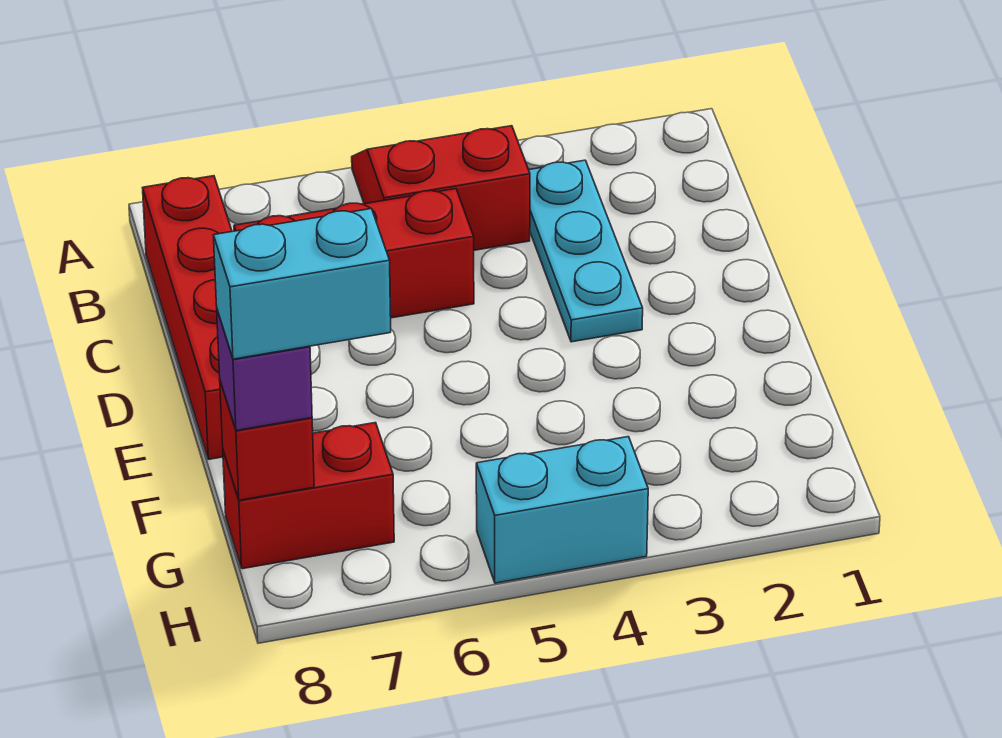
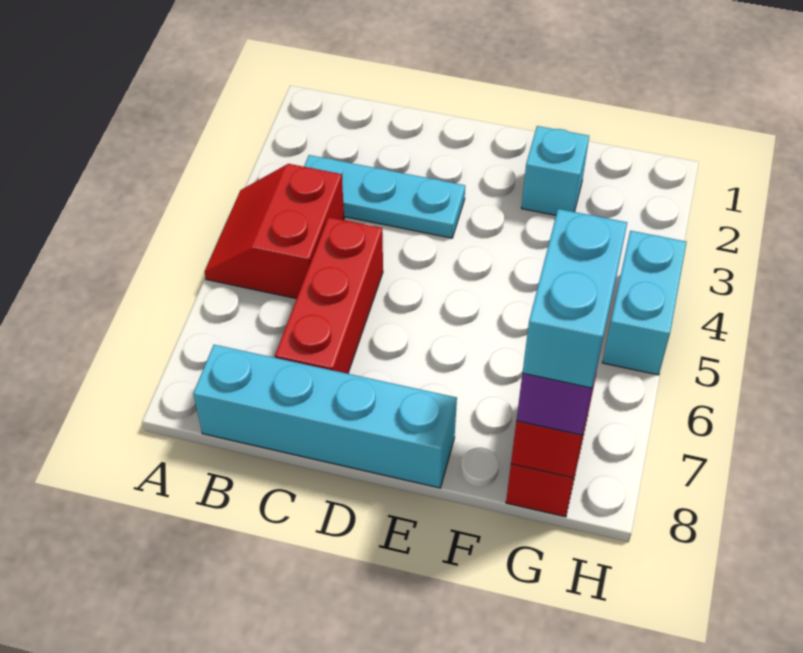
red brick B8:E8 level 1 -> cyan brick B8:E8 level 1
none -> cyan brick F2 level 1

